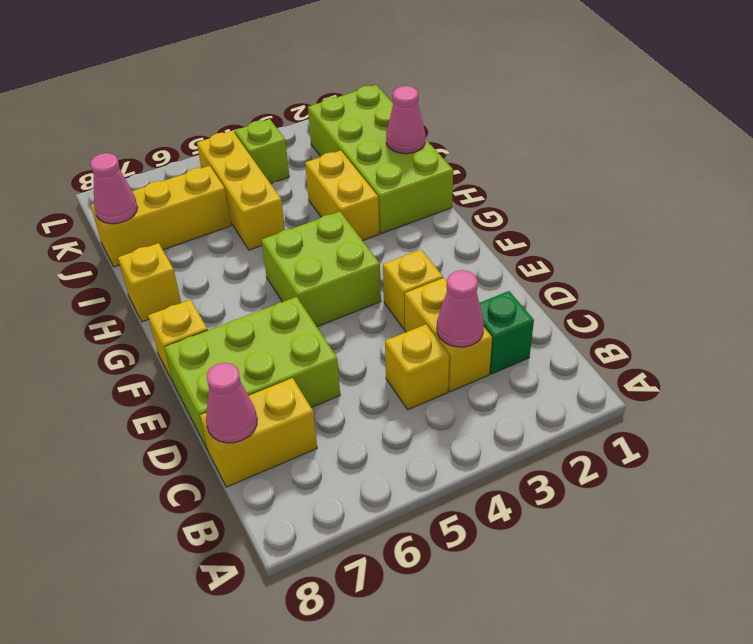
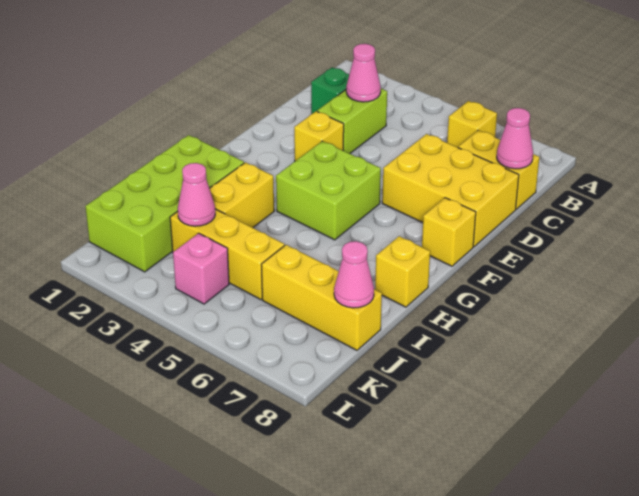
yellow brick C3:D3 level 1 -> lime brick C3:D3 level 1
yellow brick C4 level 1 -> yellow brick B6 level 1
lime brick D6:E8 level 1 -> yellow brick D6:E8 level 1
pink cone I1 level 2 -> pink cone J3 level 2
yellow brick I5:K5 level 1 -> yellow brick J3:J5 level 1
lime brick K4 level 1 -> pink brick K4 level 1

